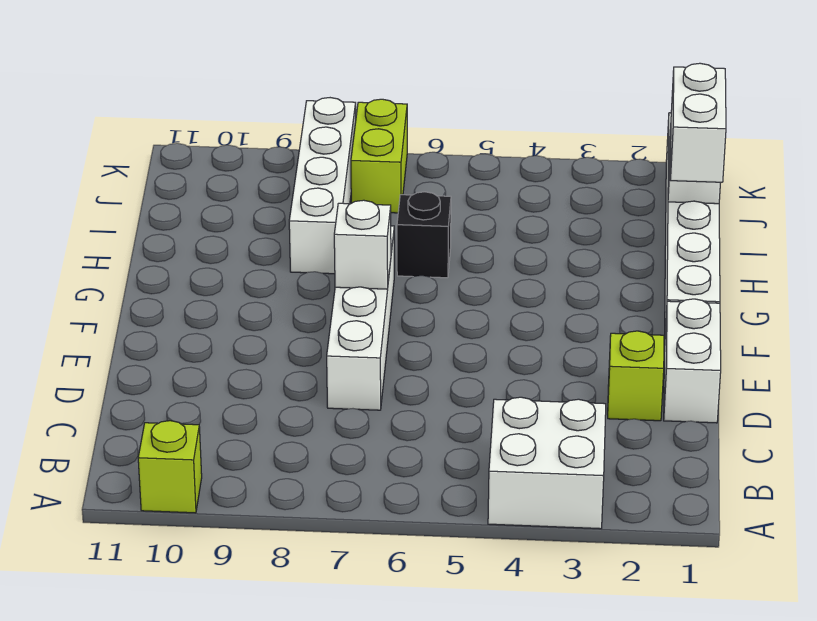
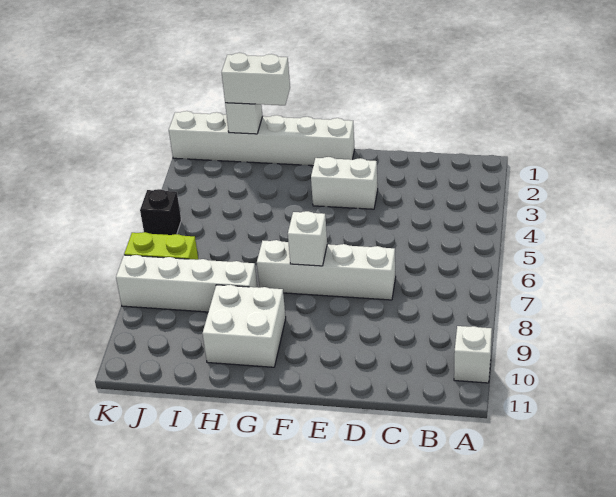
white brick A3:B4 level 1 -> white brick G9:H10 level 1
lime brick A10 level 1 -> white brick A10 level 1
white brick D1:E1 level 1 -> white brick E3:F3 level 1
lime brick D2 level 1 -> none
black brick H6 level 1 -> black brick K5 level 1

